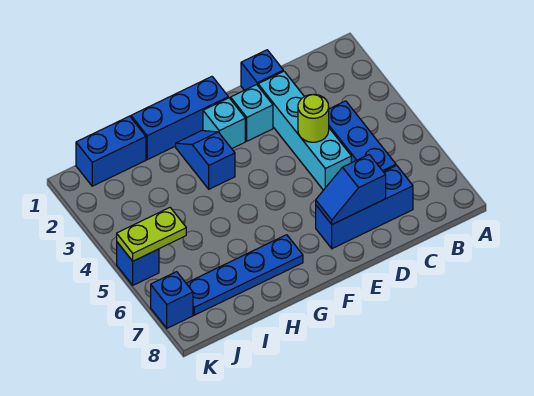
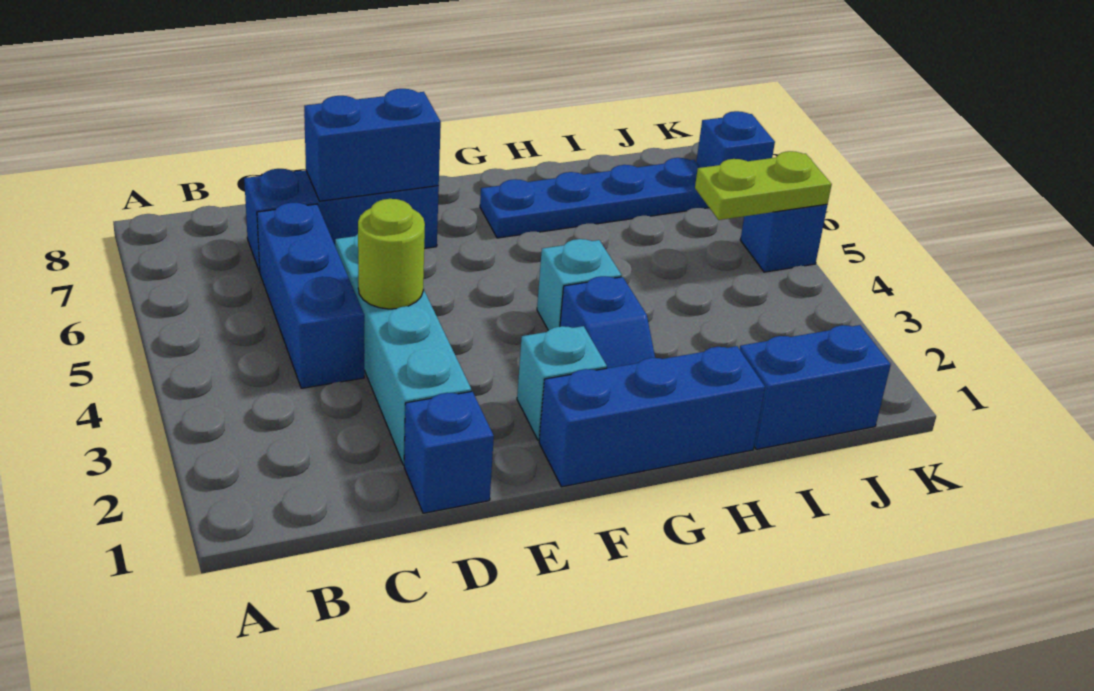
blue slope D7:E7 level 2 top D -> blue brick D7:E7 level 2
cyan brick E2 level 1 -> cyan brick G4 level 1

